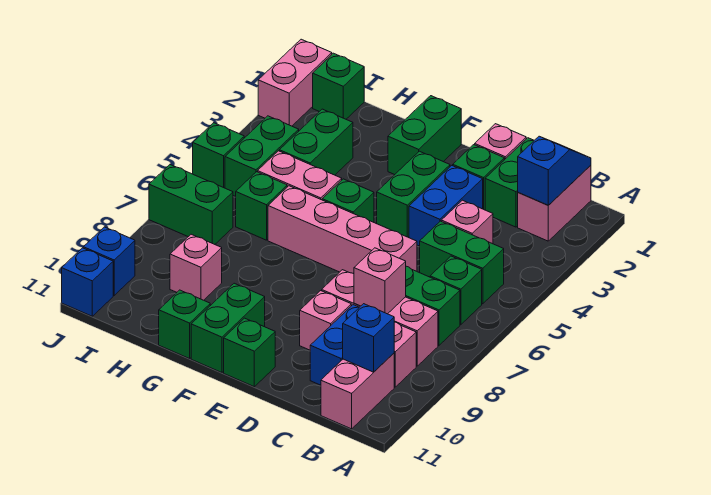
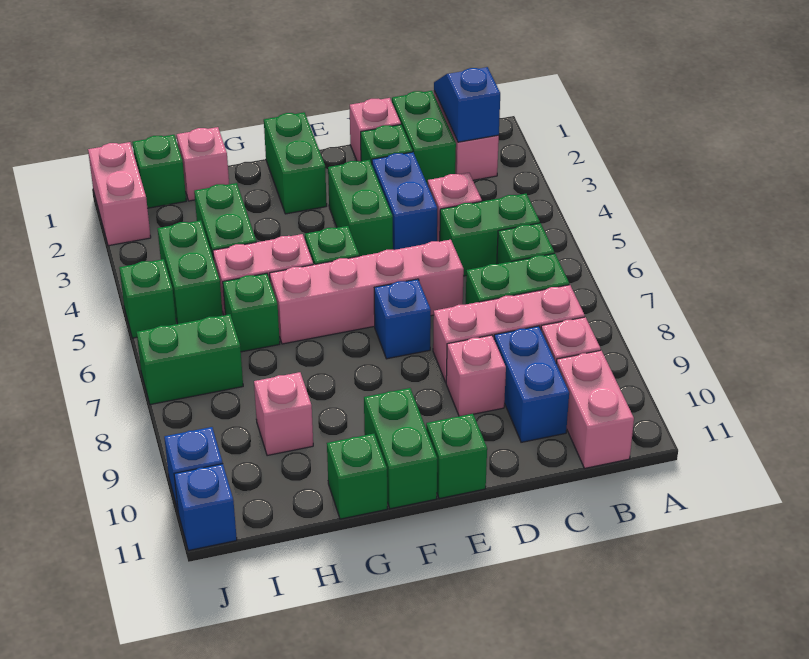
blue brick B10 level 2 -> blue brick E7 level 1
pink brick C8 level 2 -> pink brick H1 level 1

